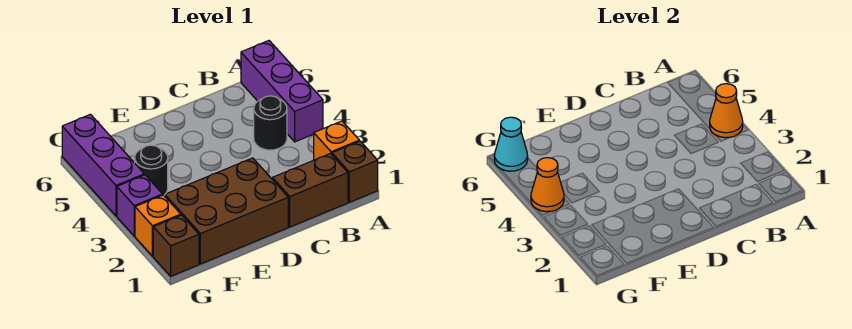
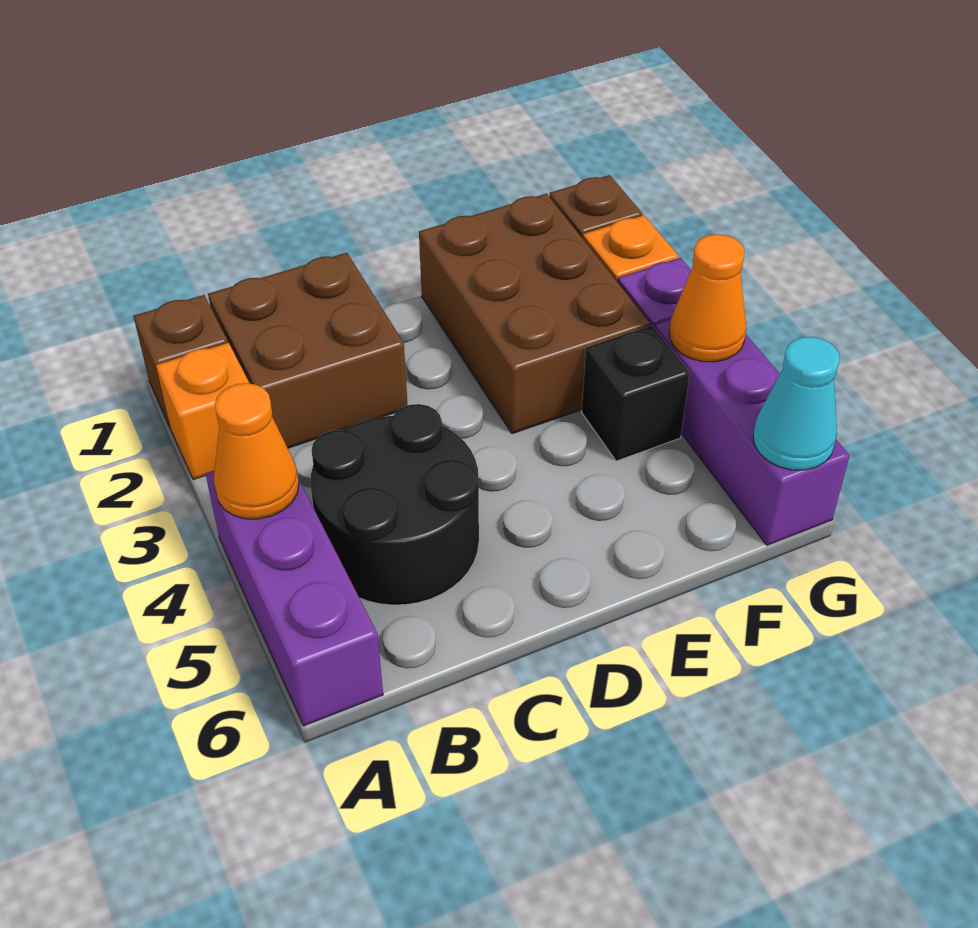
brown brick B1:C1 level 1 -> brown brick B1:C2 level 1
black round brick B4 level 1 -> black round brick B4:C5 level 1
brown brick D1:F2 level 1 -> brown brick E1:F3 level 1
black round brick F4 level 1 -> black brick F4 level 1

